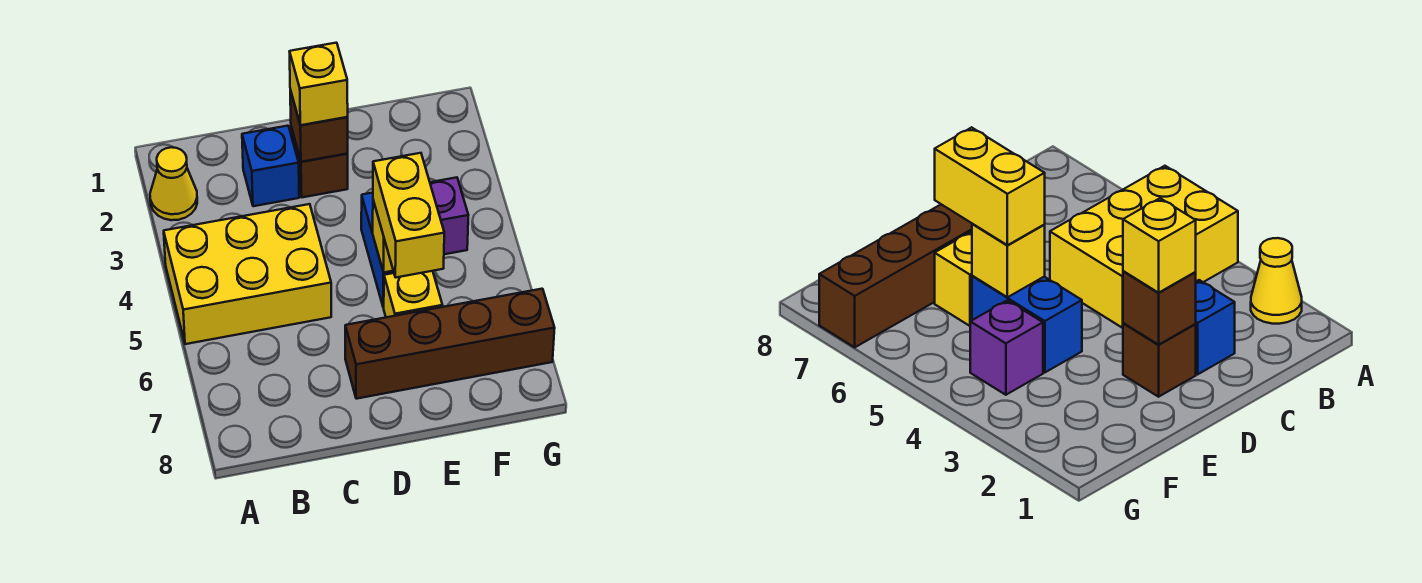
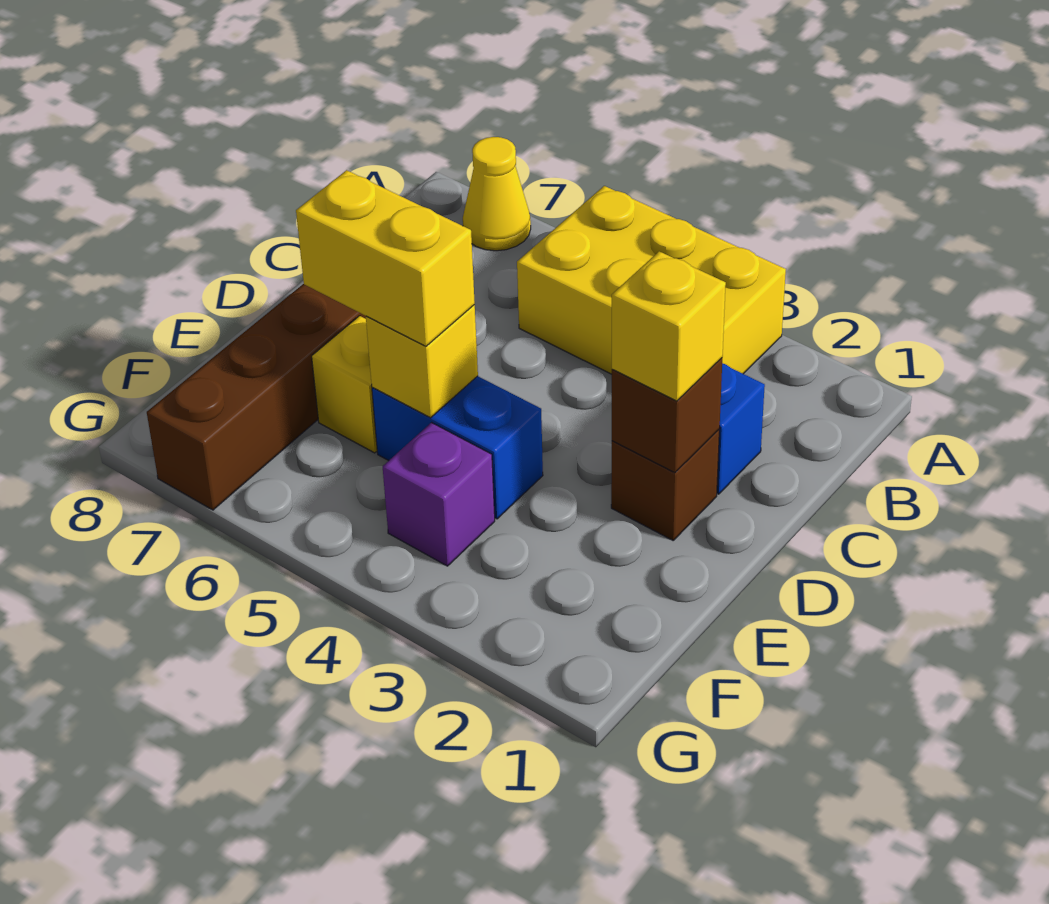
yellow cone A2 level 1 -> yellow cone A7 level 1
yellow brick A4:C5 level 1 -> yellow brick A3:B5 level 1

